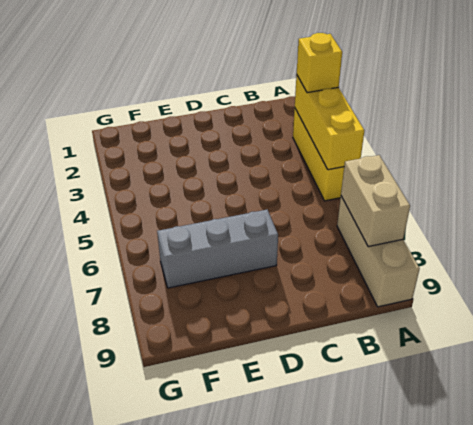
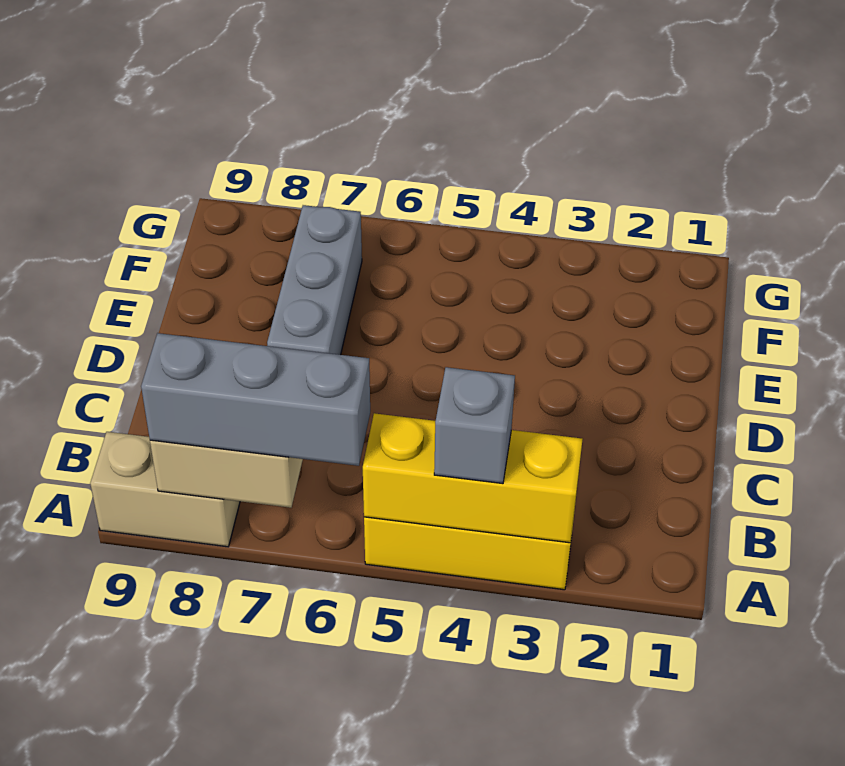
yellow brick A3 level 3 -> none
none -> grey brick A4 level 3
none -> grey brick A6:A8 level 3
tan brick A7:A9 level 1 -> tan brick A8:A9 level 1

